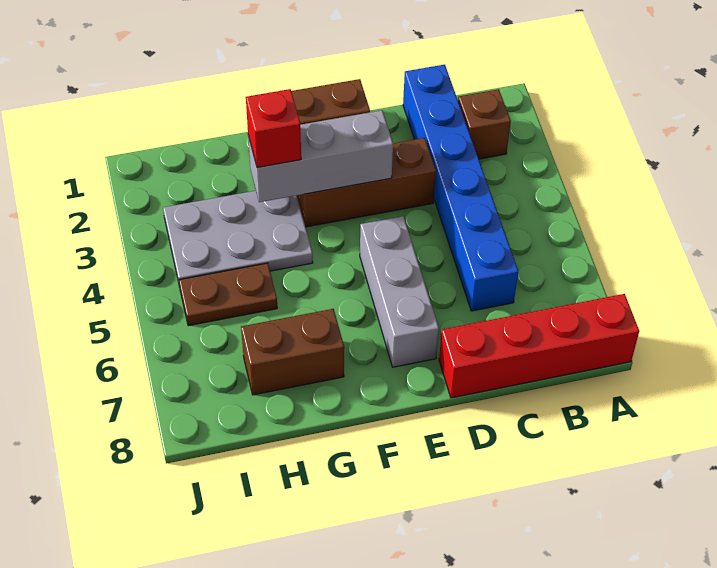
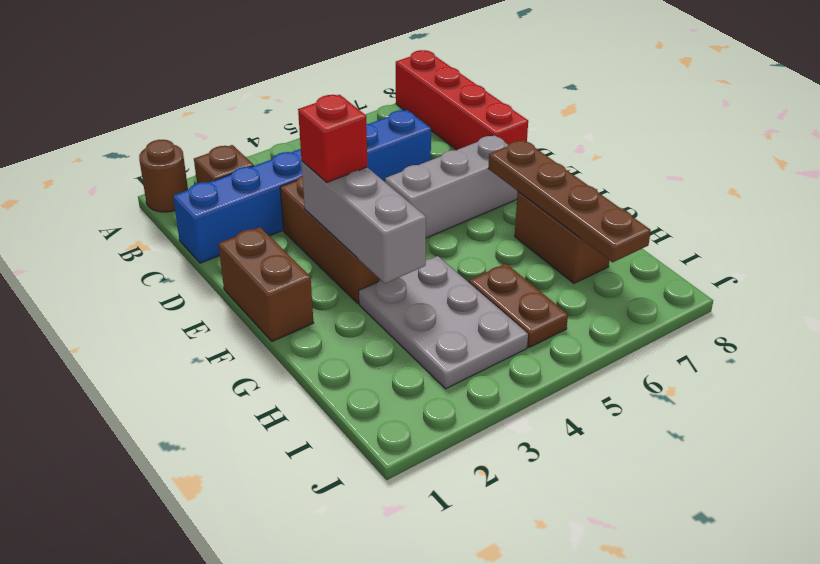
none -> brown round brick A1 level 1
none -> brown plate F7:I7 level 2
red brick G3 level 3 -> red brick E3 level 3

